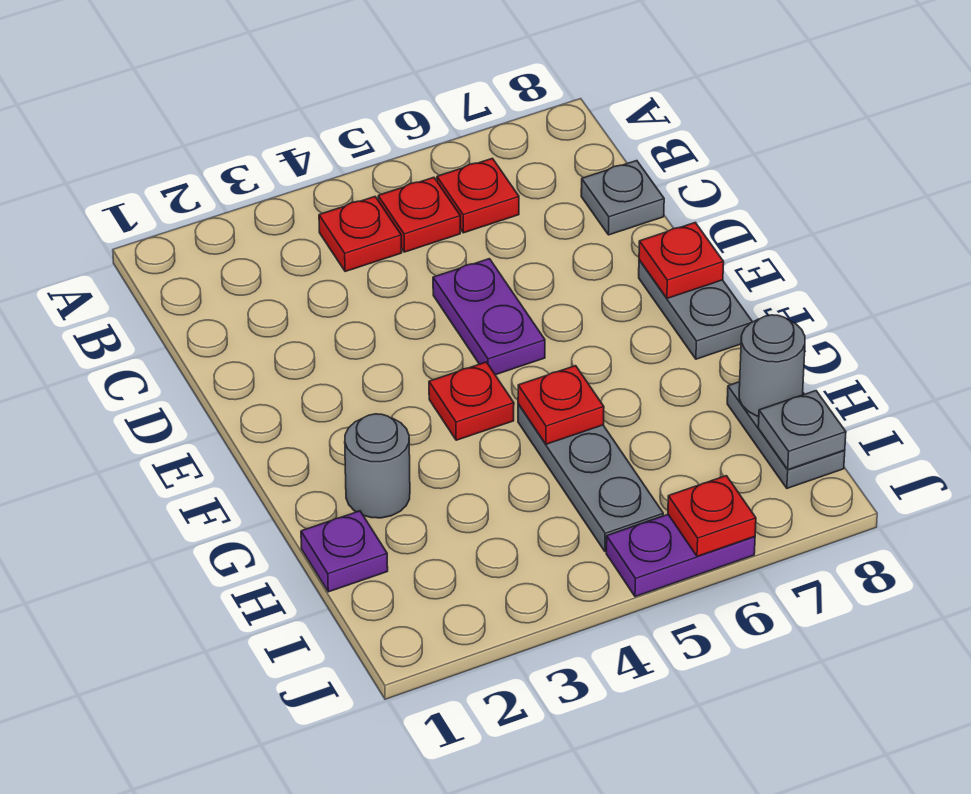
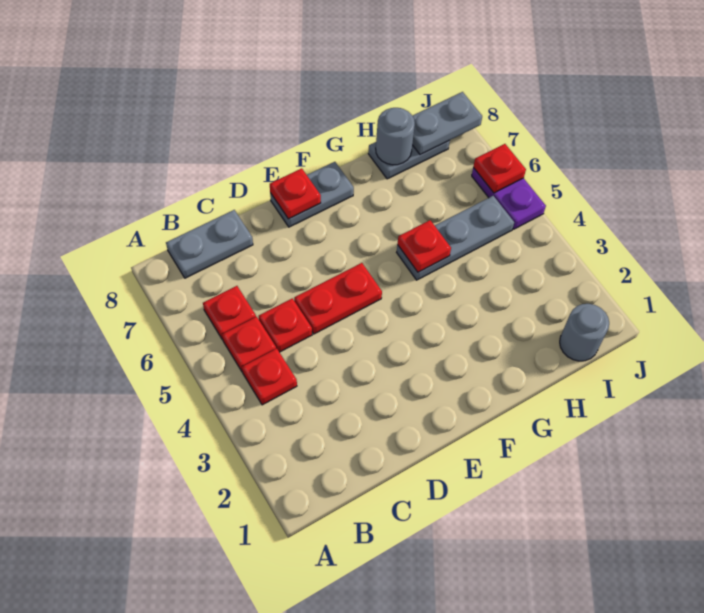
grey plate C8 level 1 -> grey plate B8:C8 level 1
purple plate D5:E5 level 1 -> red plate D5:E5 level 1
red plate F4 level 1 -> red plate C5 level 1
grey round brick G2 level 1 -> grey round brick I1 level 1
purple plate H1 level 1 -> none
grey plate I8 level 2 -> grey plate I8:J8 level 2

